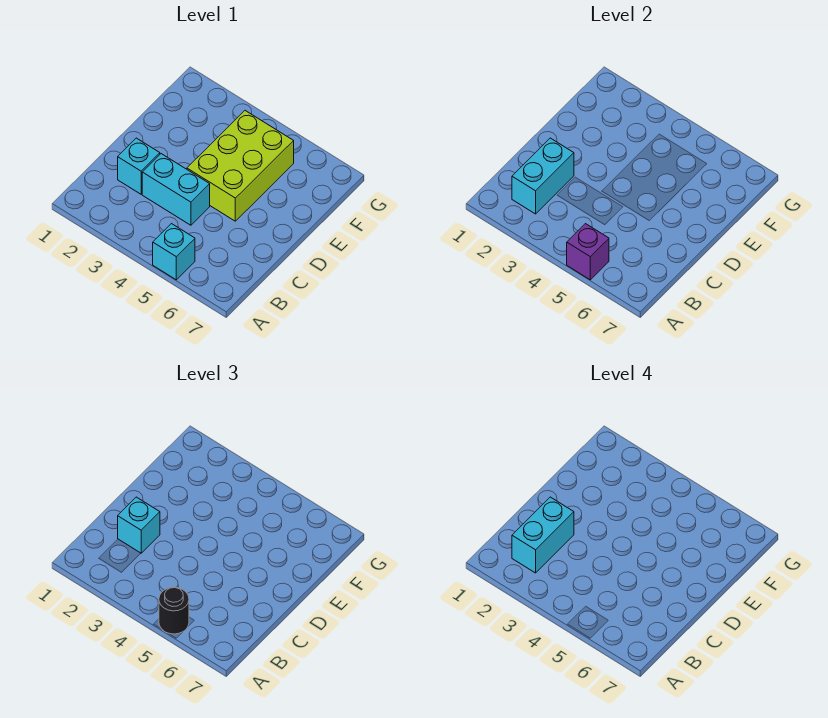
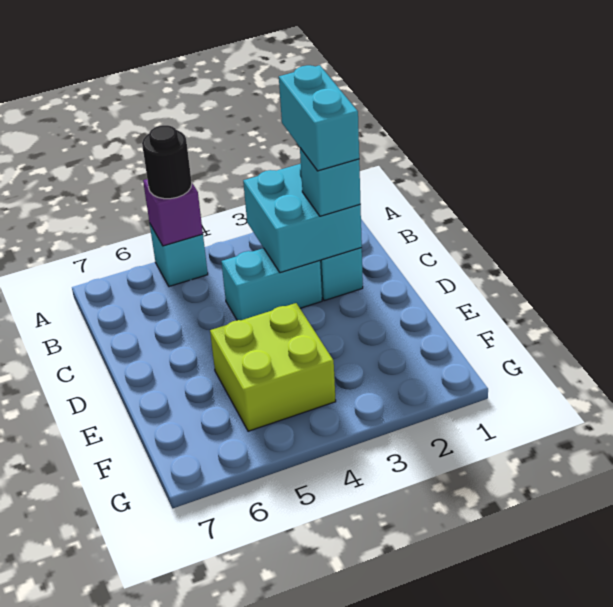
cyan brick B2:C2 level 2 -> cyan brick B2:C3 level 2
lime brick D4:F5 level 1 -> lime brick E4:F5 level 1

